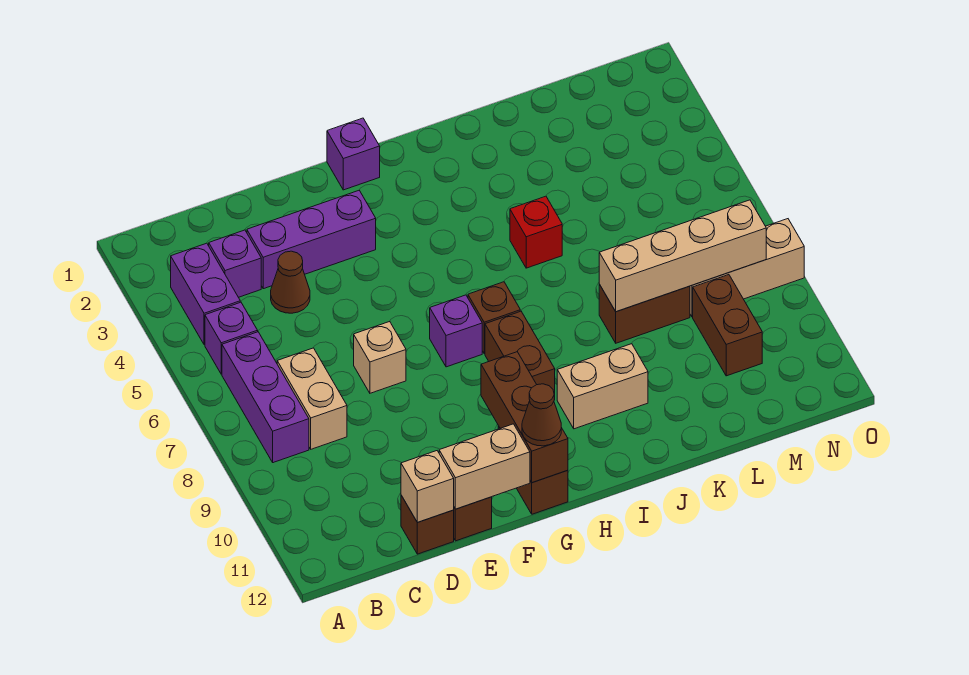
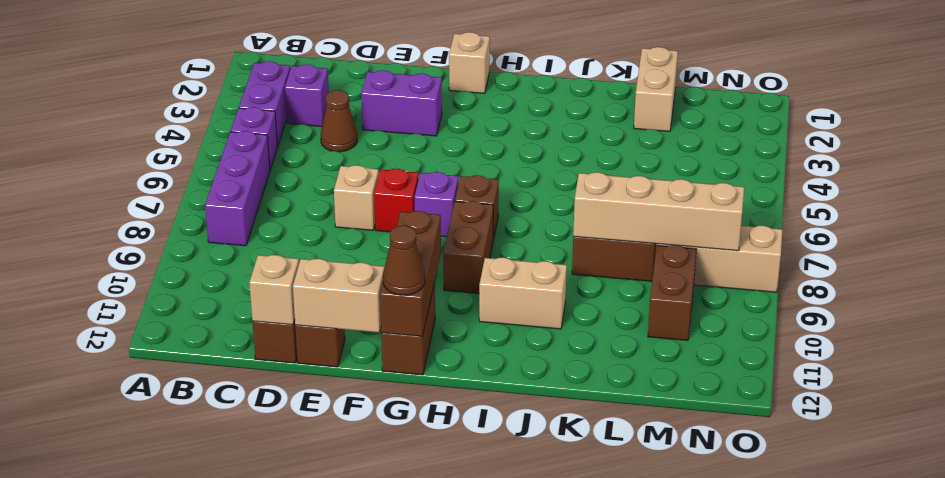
tan brick C7:C8 level 1 -> tan brick L1:L2 level 1
purple brick D3:F3 level 1 -> purple brick E3:F3 level 1
purple brick G1 level 1 -> tan brick G1 level 1
red brick J5 level 1 -> red brick F7 level 1

